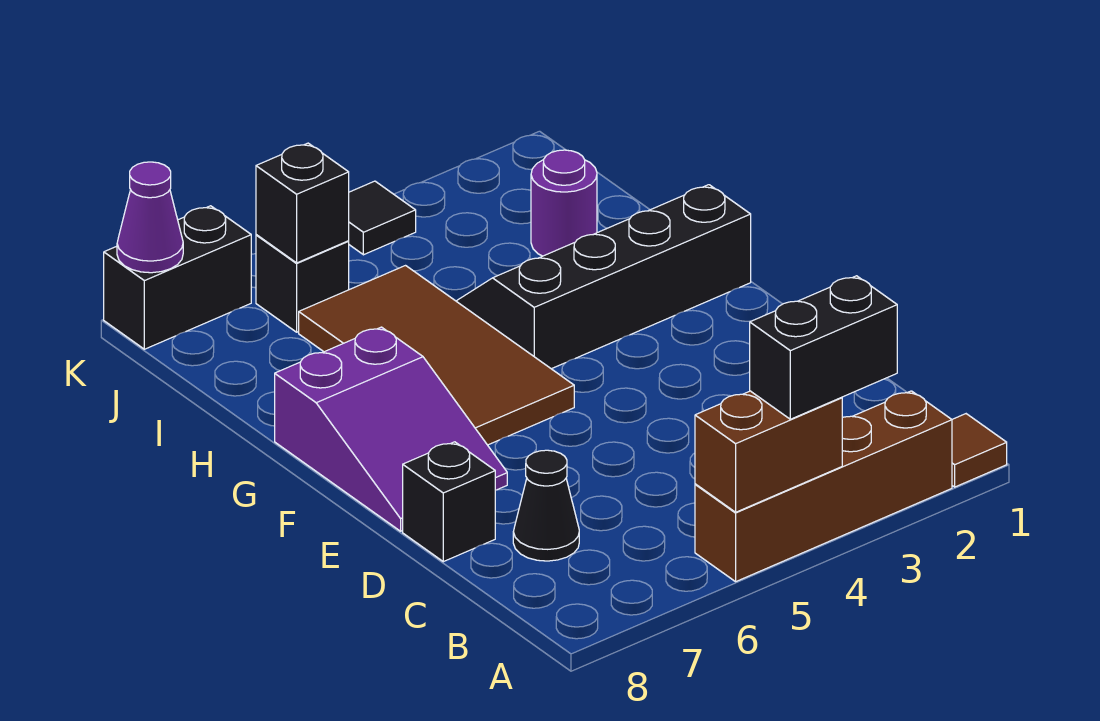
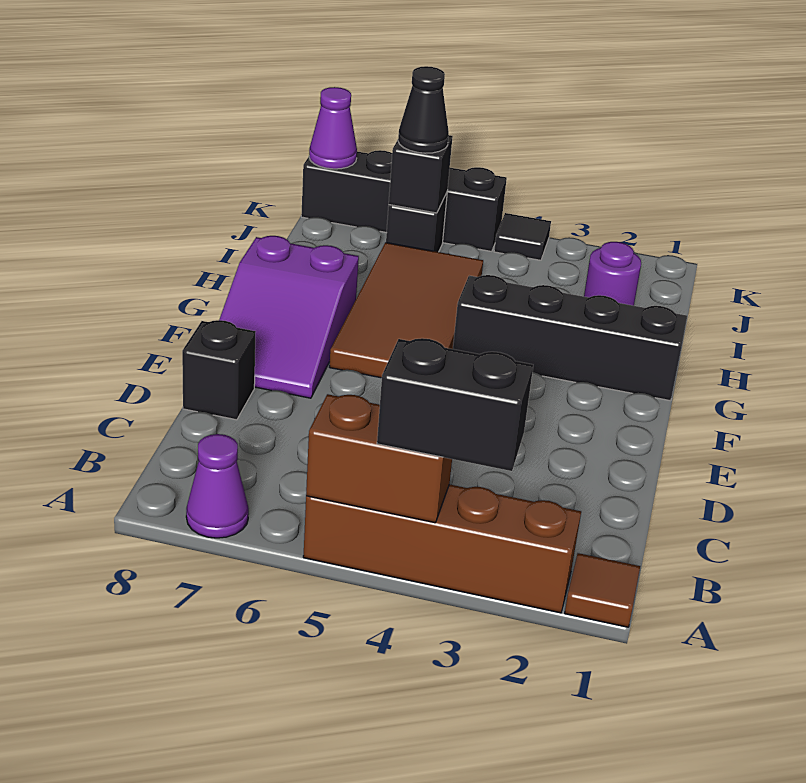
none -> purple cone A7 level 1
black cone C7 level 1 -> black cone J6 level 3
black brick K7:K8 level 1 -> black brick K5:K8 level 1

